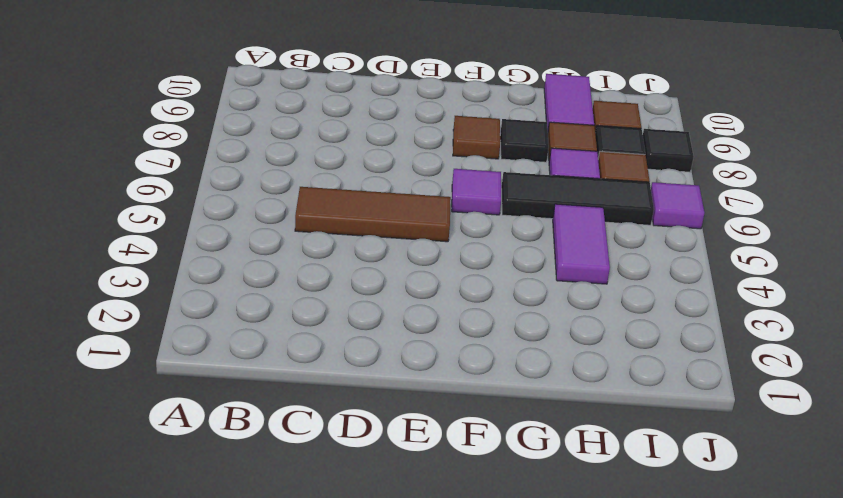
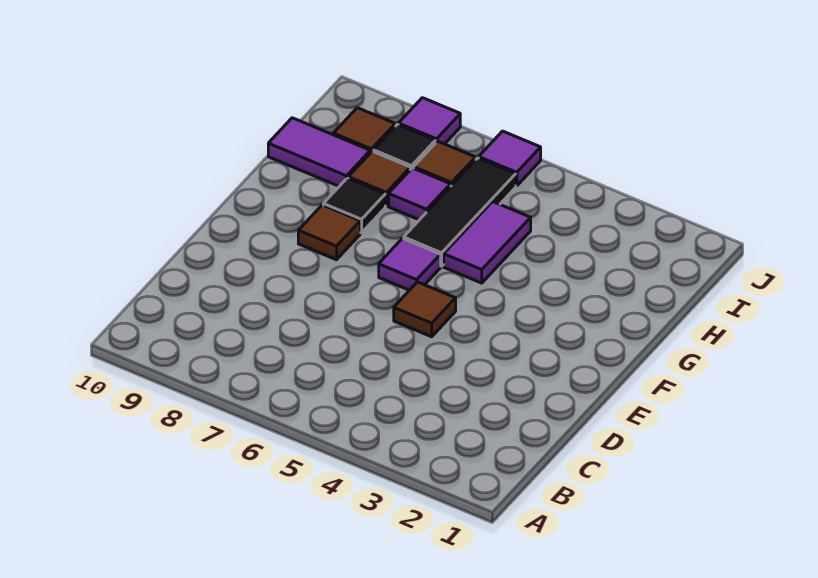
brown tile C5:E5 level 1 -> brown tile E5 level 1
purple tile H4:H5 level 1 -> purple tile G5:H5 level 1
black tile J8 level 1 -> purple tile J8 level 1

